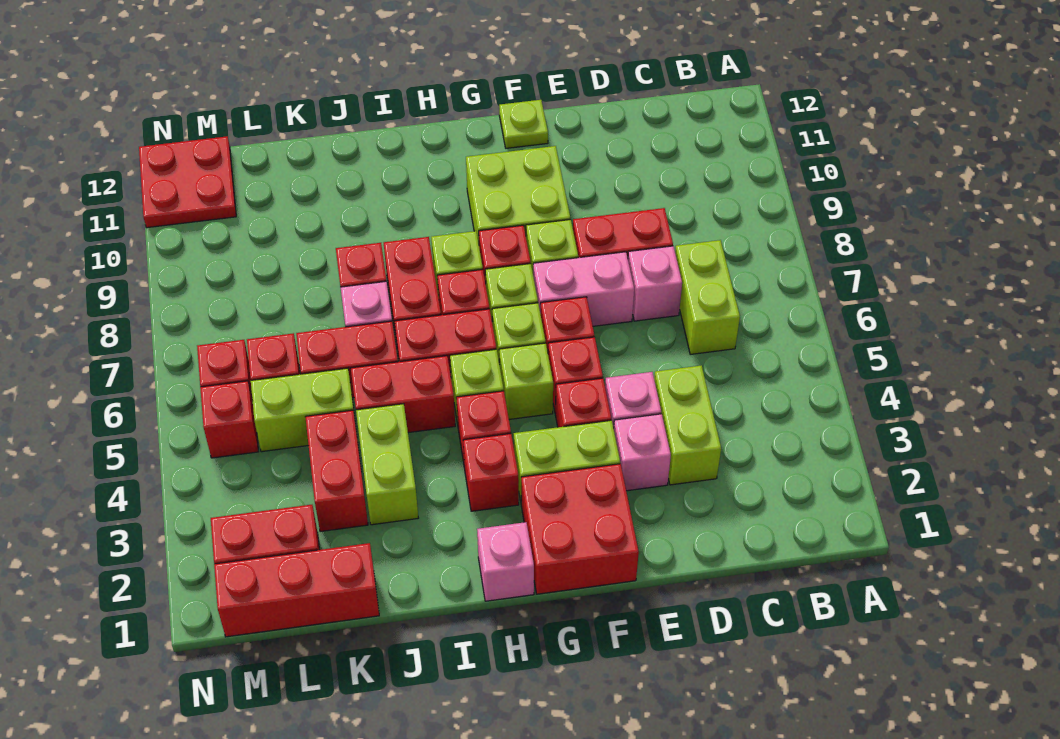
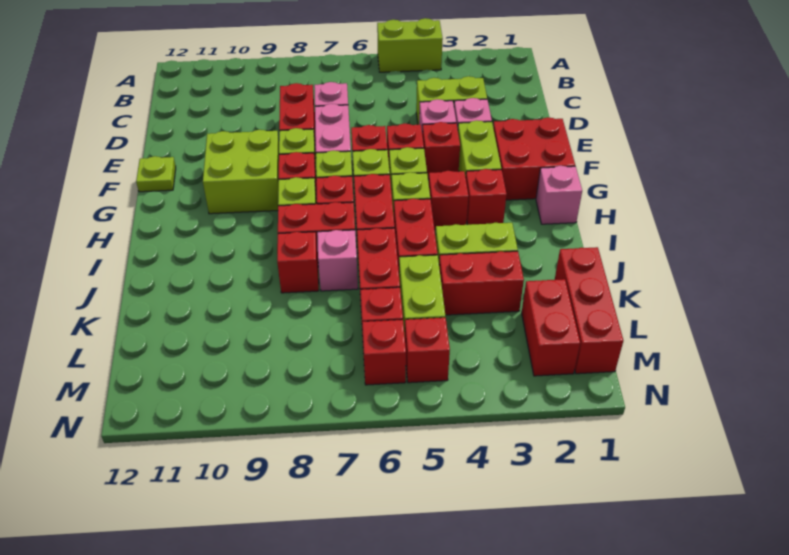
lime brick C6:C7 level 1 -> lime brick A4:A5 level 1
red plate M11:N12 level 1 -> none

